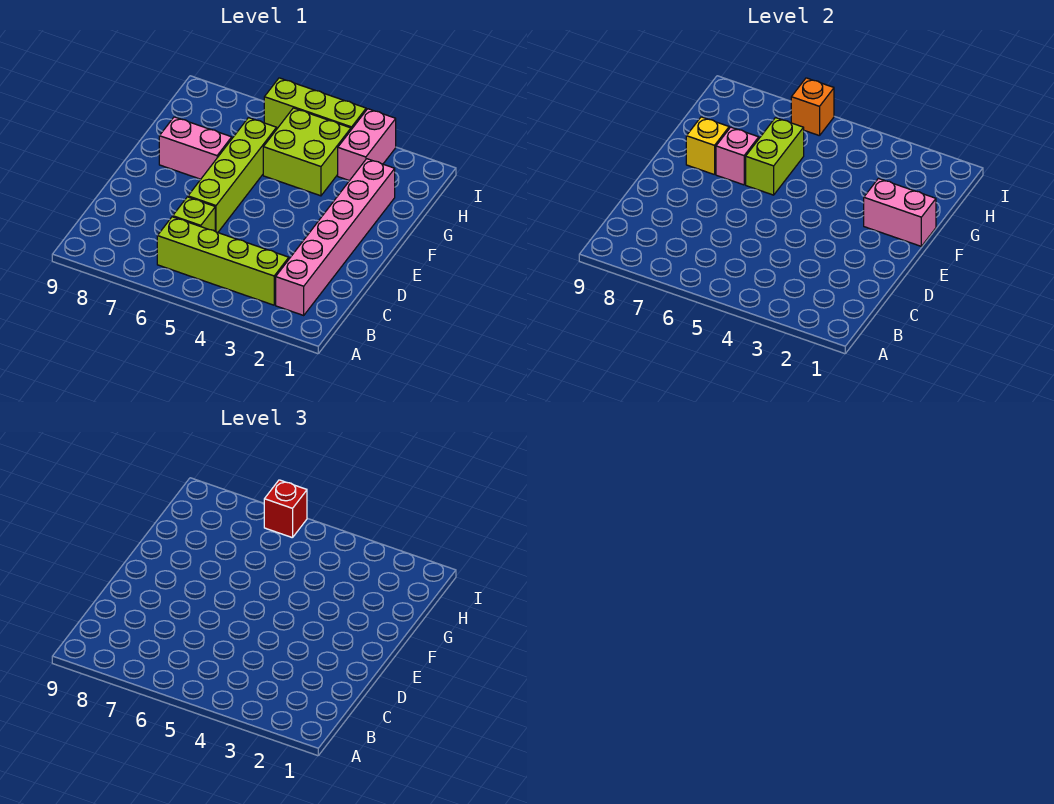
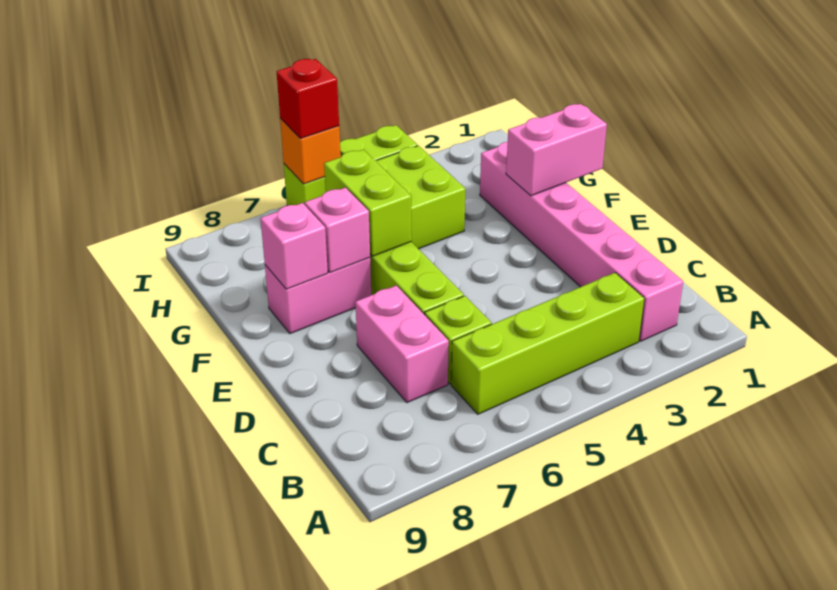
yellow brick F8 level 2 -> pink brick F8 level 2
pink brick H3:I3 level 1 -> pink brick C7:D7 level 1

